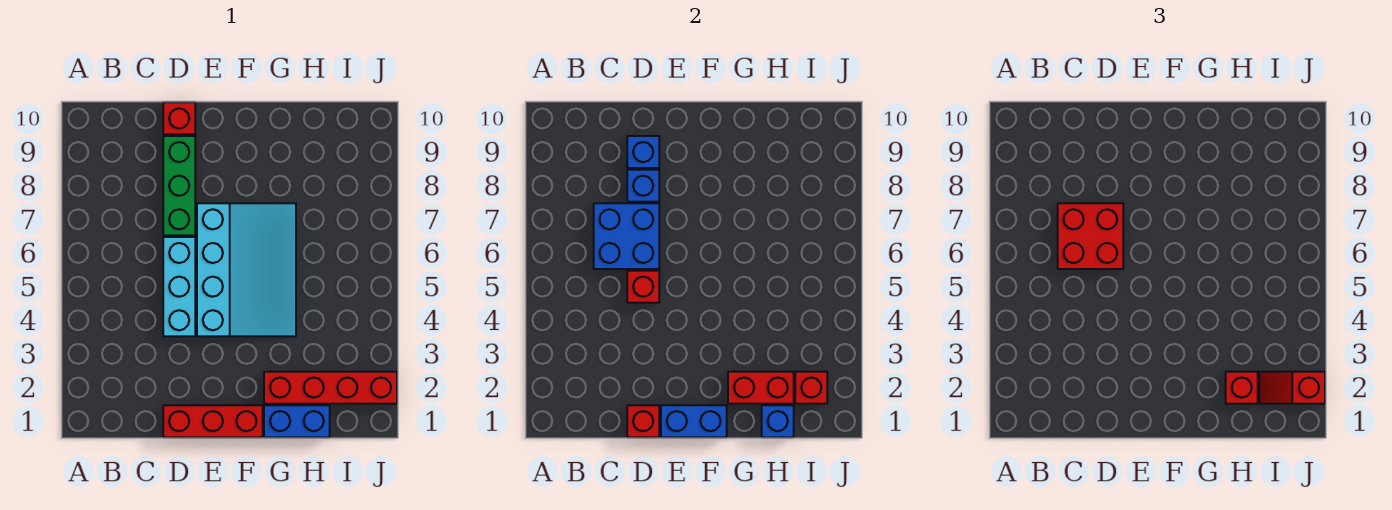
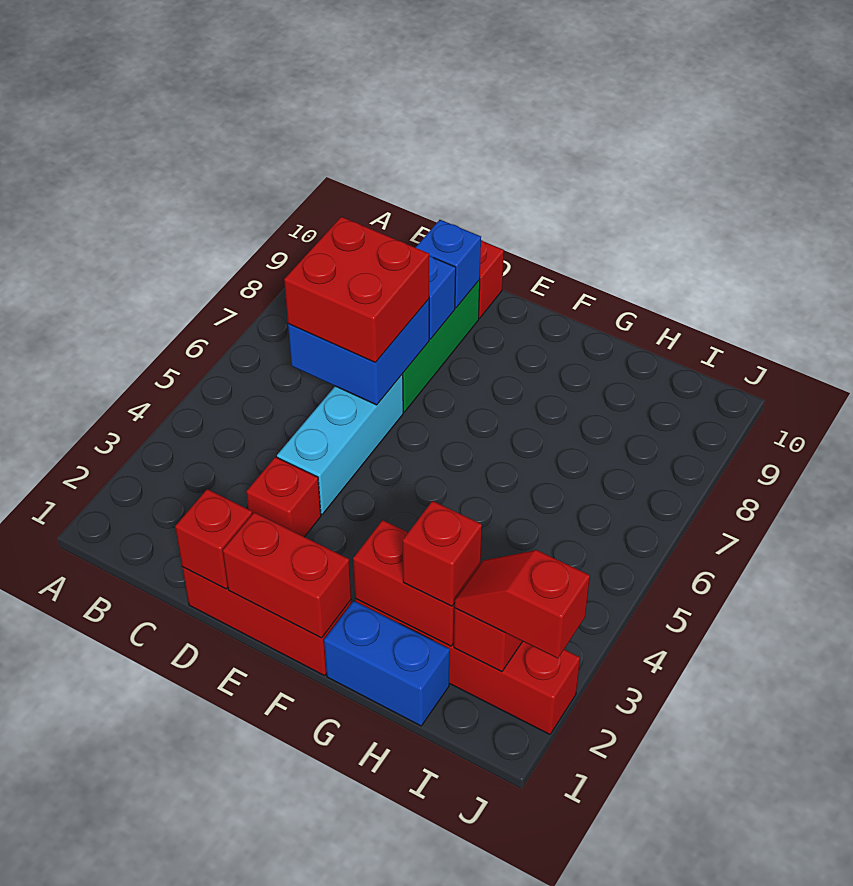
red brick D5 level 2 -> red brick D3 level 1
blue brick E1:F1 level 2 -> red brick E1:F1 level 2
cyan slope E4:G7 level 1 top E -> none
blue brick H1 level 2 -> none

